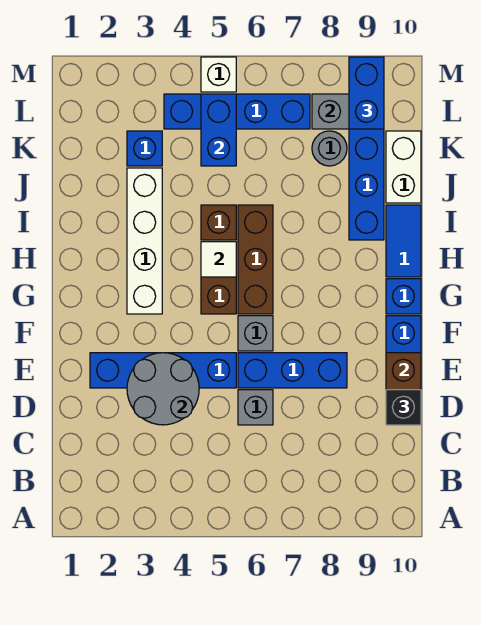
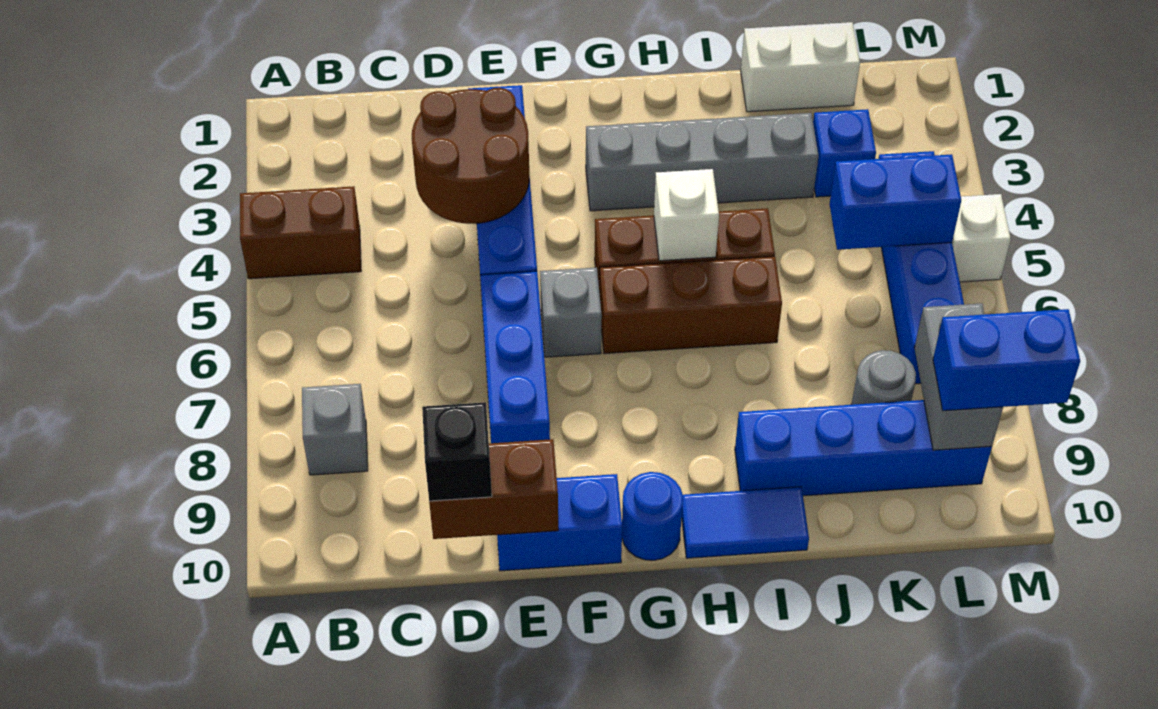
none -> brown brick A4:B4 level 1
grey round brick D3:E4 level 2 -> brown round brick D3:E4 level 2
grey brick D6 level 1 -> grey brick B8 level 1
white brick G3:J3 level 1 -> grey brick G3:J3 level 1
blue brick G10 level 1 -> blue round brick G10 level 1
white tile H5 level 2 -> white brick H5 level 2
white brick J10:K10 level 1 -> white brick J1:K1 level 1

